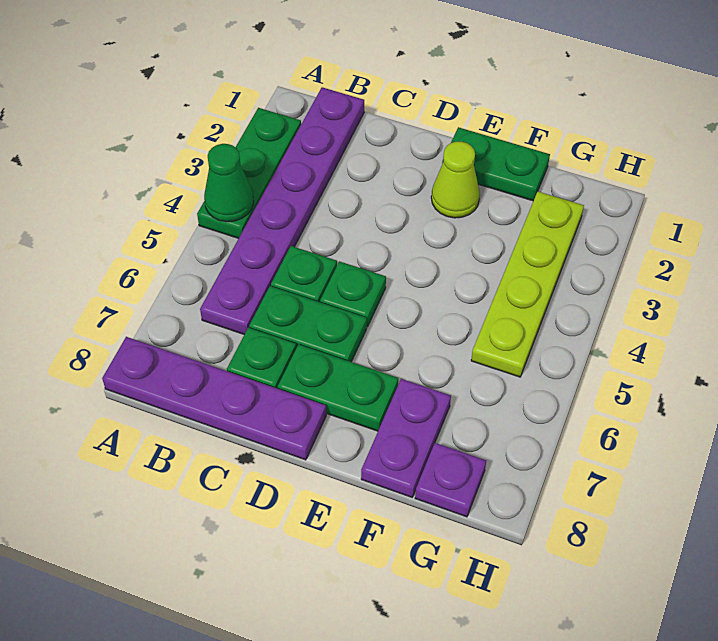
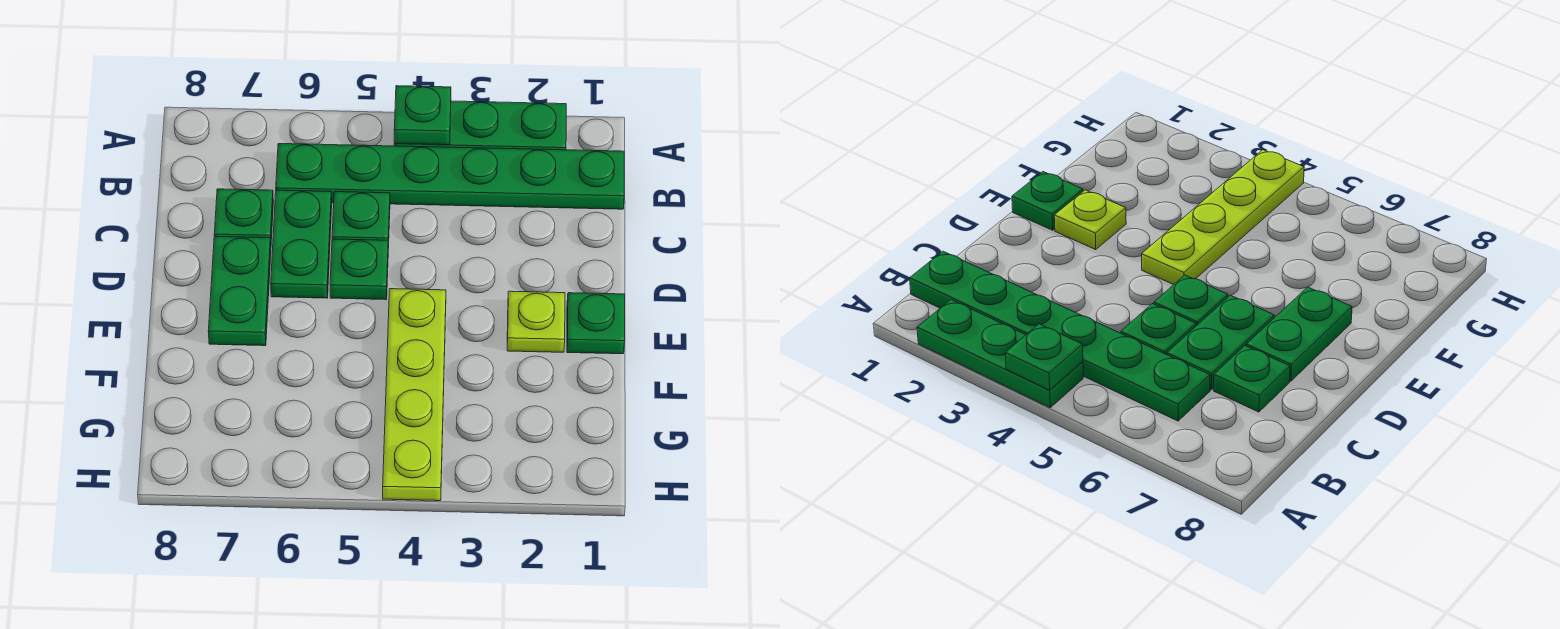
green cone A4 level 2 -> green plate A4 level 2
purple plate A8:D8 level 1 -> none
purple plate B1:B6 level 1 -> green plate B1:B6 level 1
green plate E1:F1 level 1 -> green plate E1 level 1
lime cone E2 level 1 -> lime plate E2 level 1
purple plate F7:F8 level 1 -> none
lime plate G2:G5 level 1 -> lime plate E4:H4 level 1
purple plate G8 level 1 -> none

